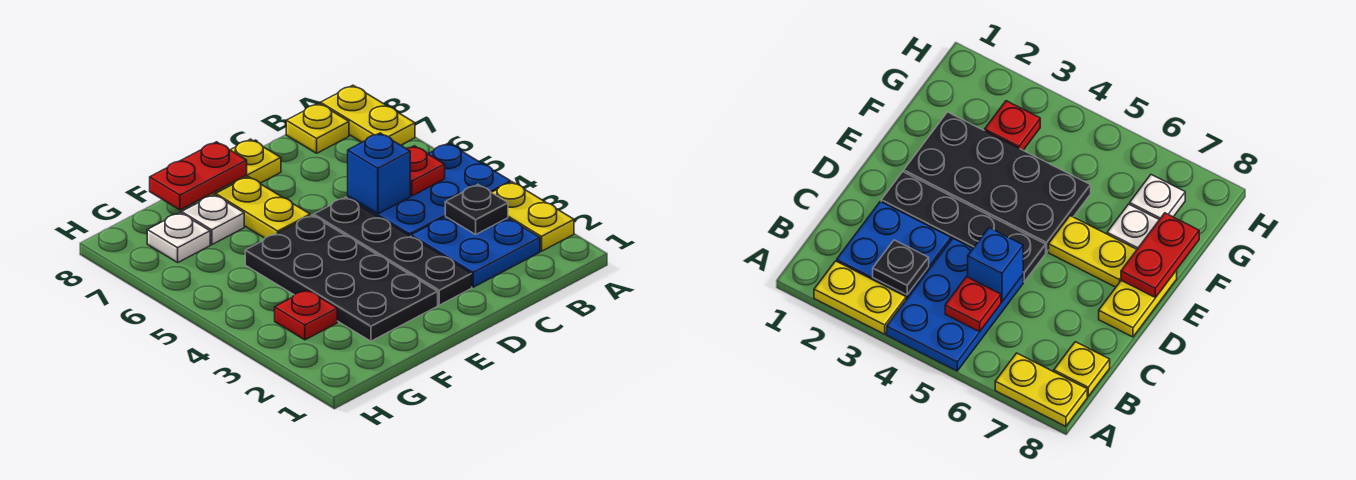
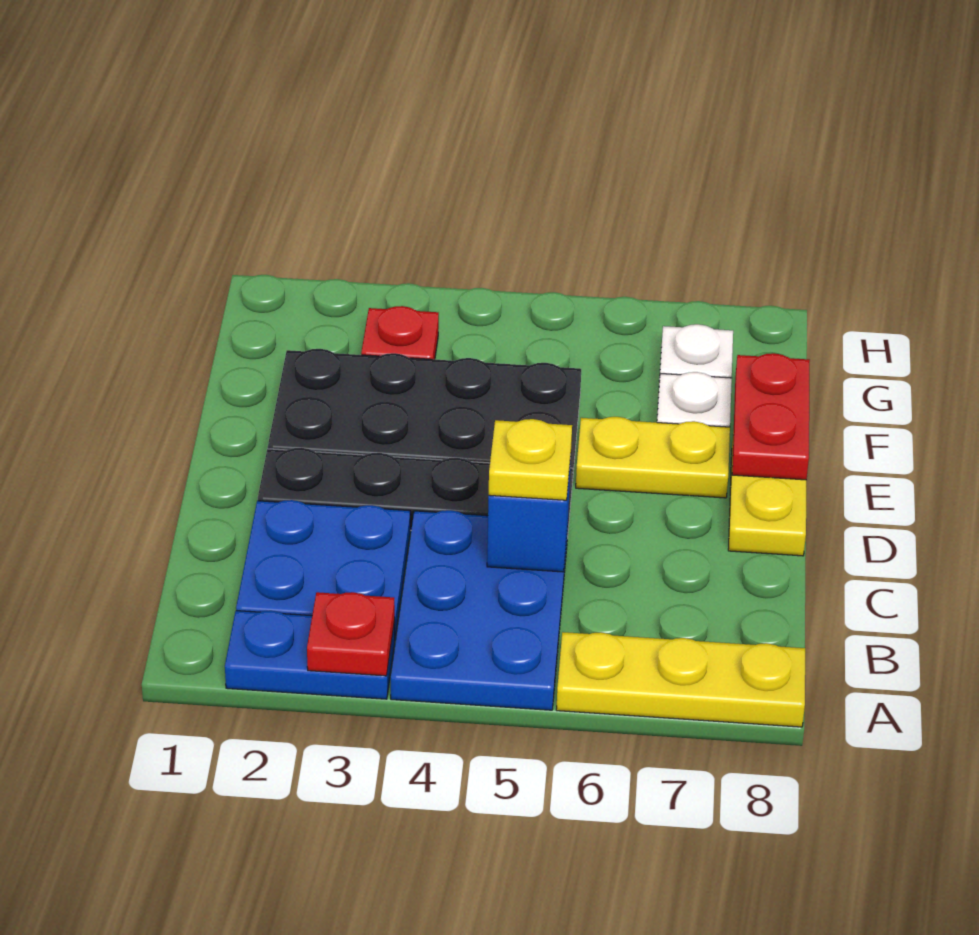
yellow plate A2:A3 level 1 -> blue plate A2:A3 level 1
yellow plate A7:A8 level 1 -> yellow plate A6:A8 level 1
black plate B3 level 2 -> none
red plate B5 level 2 -> red plate A3 level 2
yellow plate B8 level 1 -> yellow plate C5 level 3

